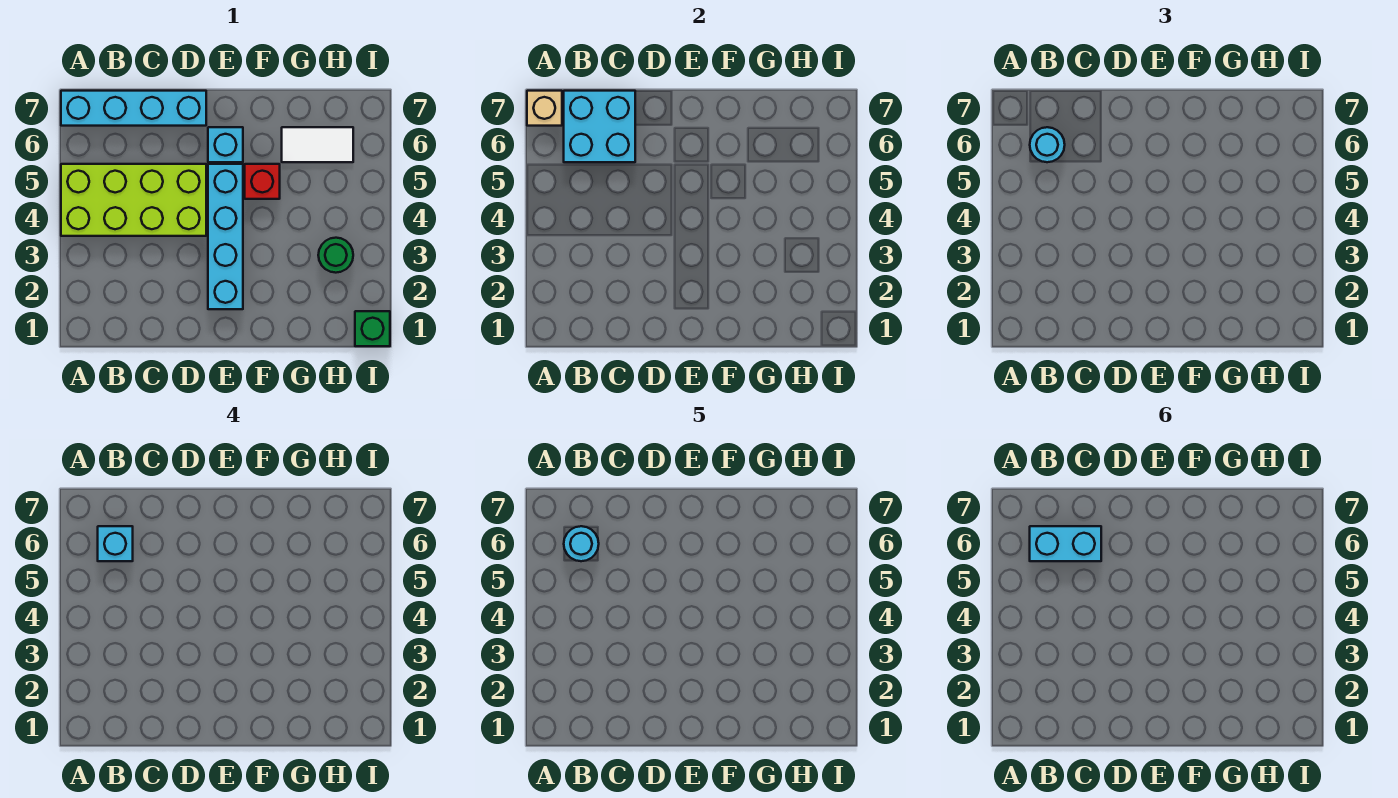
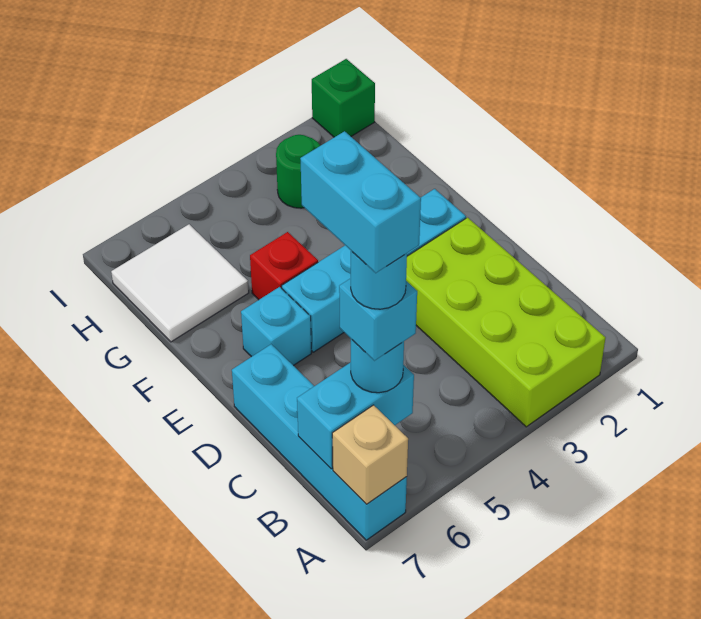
lime brick A4:D5 level 1 -> lime brick A2:D3 level 1
cyan brick B6:C7 level 2 -> cyan brick B6:B7 level 2
white tile G6:H6 level 1 -> white tile G6:H7 level 1

